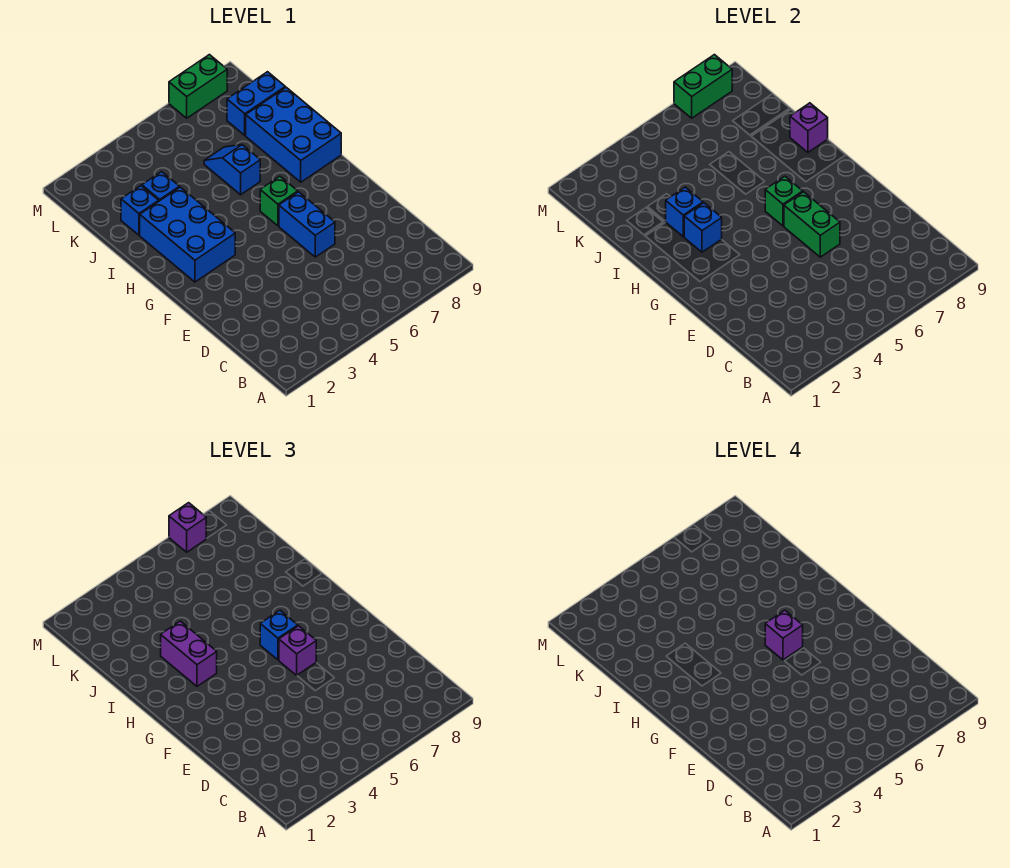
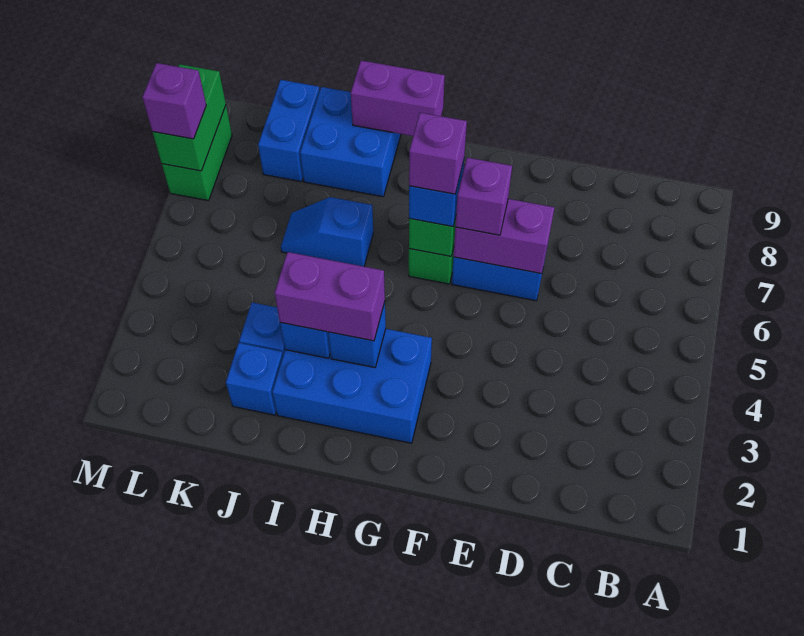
green brick E6:F6 level 2 -> purple brick E6:F6 level 2
blue brick H8:J9 level 1 -> blue brick I8:J9 level 1
purple brick I9 level 2 -> purple brick H9:I9 level 2

